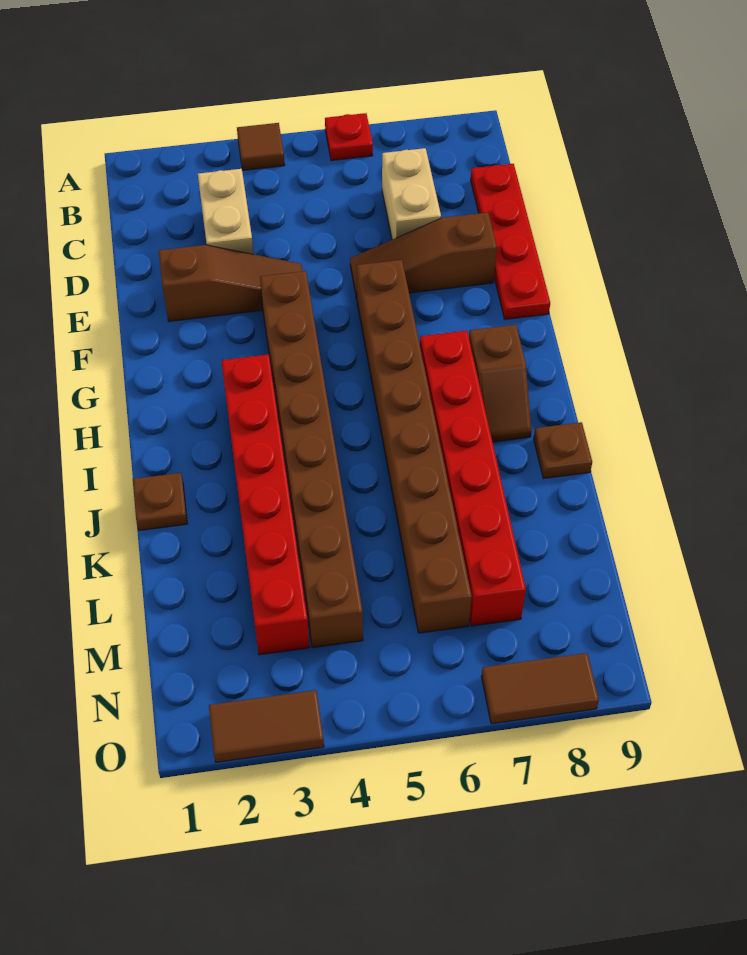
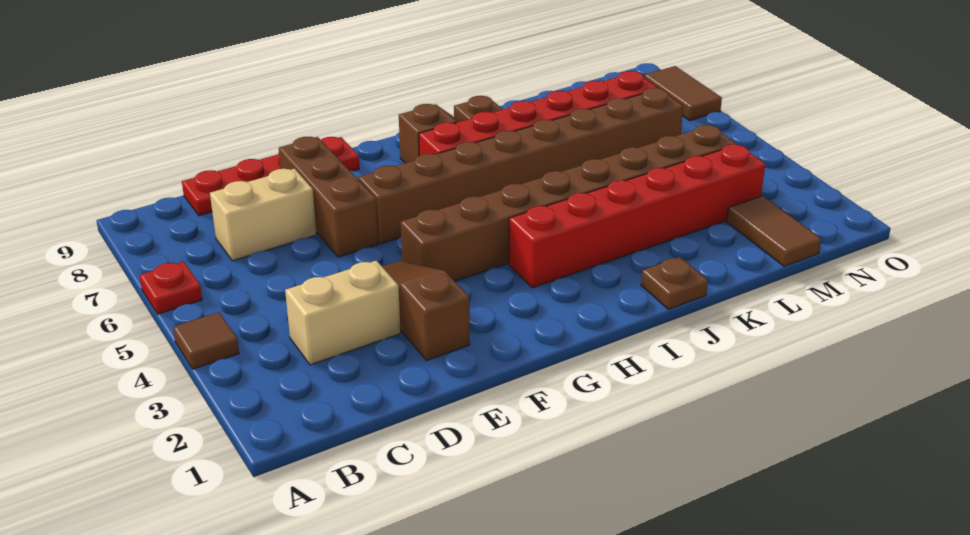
brown slope E6:E8 level 1 top 8 -> brown brick E6:E8 level 1
brown tile O2:O3 level 1 -> brown tile M1:M2 level 1

